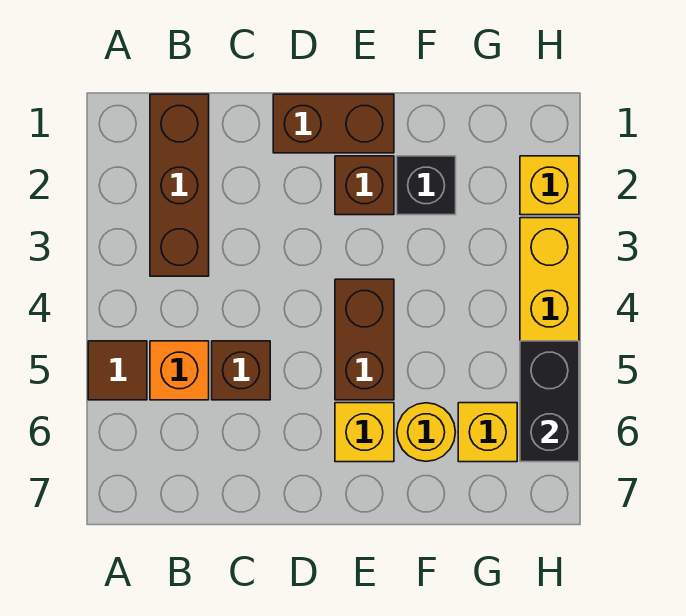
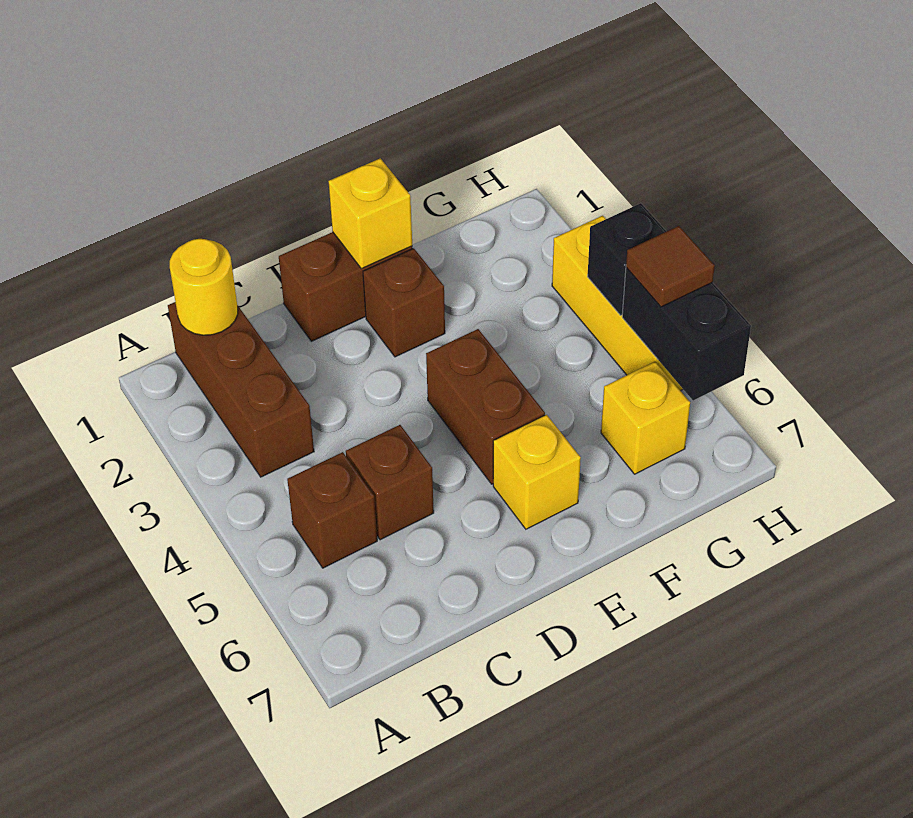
brown tile A5 level 1 -> brown tile H5 level 3
orange brick B5 level 1 -> brown brick B5 level 1
black brick F2 level 1 -> black brick H4 level 2
yellow round brick F6 level 1 -> yellow round brick B1 level 2
yellow brick H2 level 1 -> yellow brick E1 level 2

